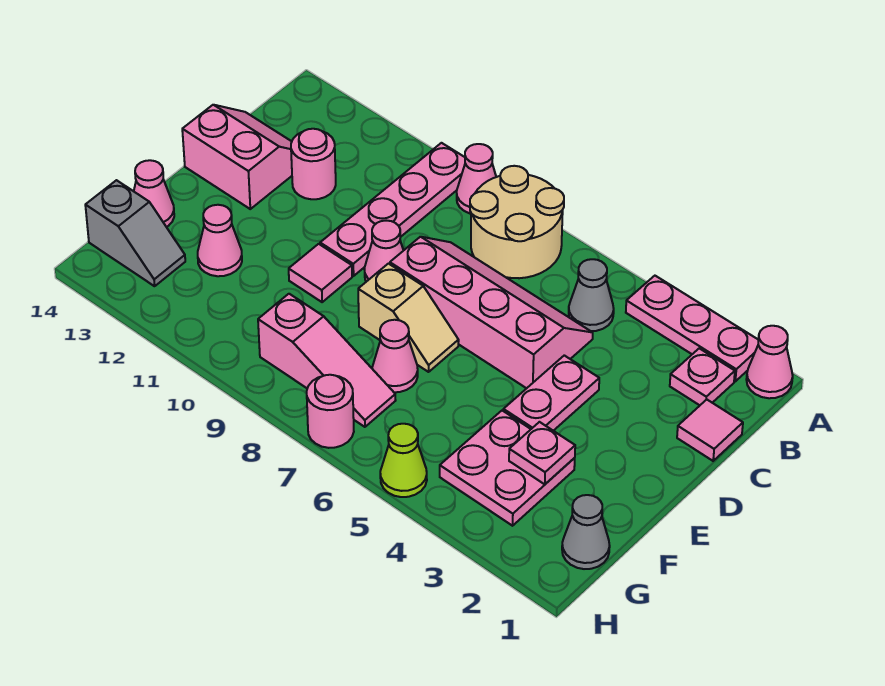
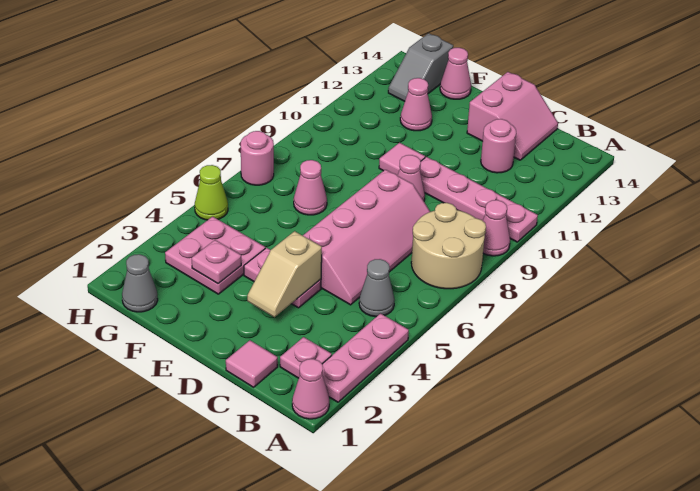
tan slope E7:E8 level 1 top 8 -> tan slope D3:D4 level 2 top 4
pink slope G7:G9 level 1 top 9 -> none

